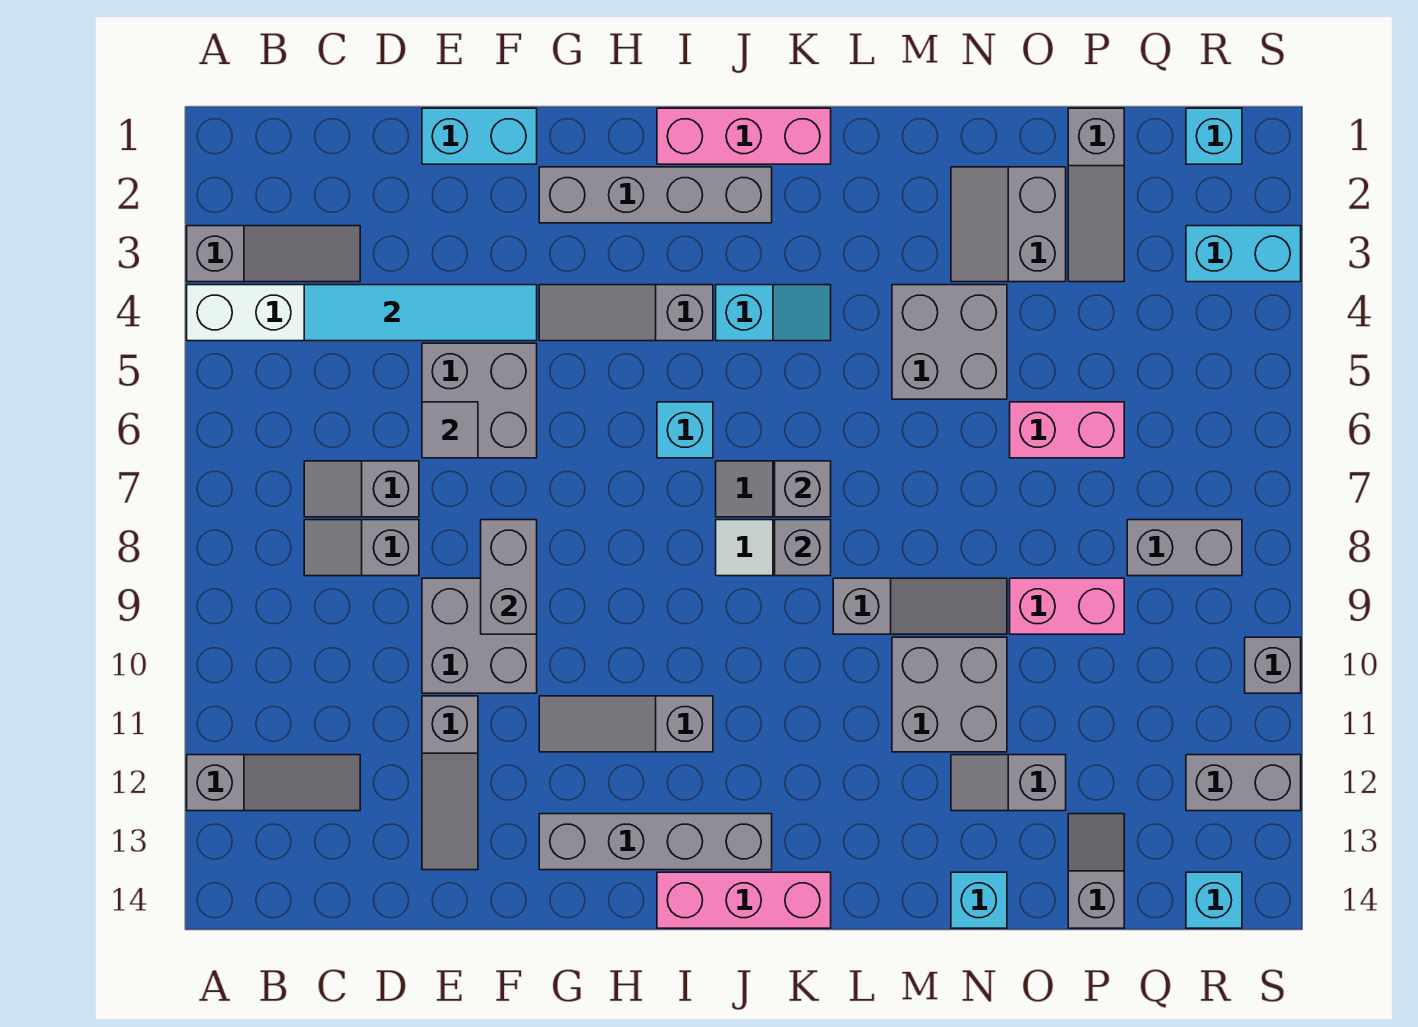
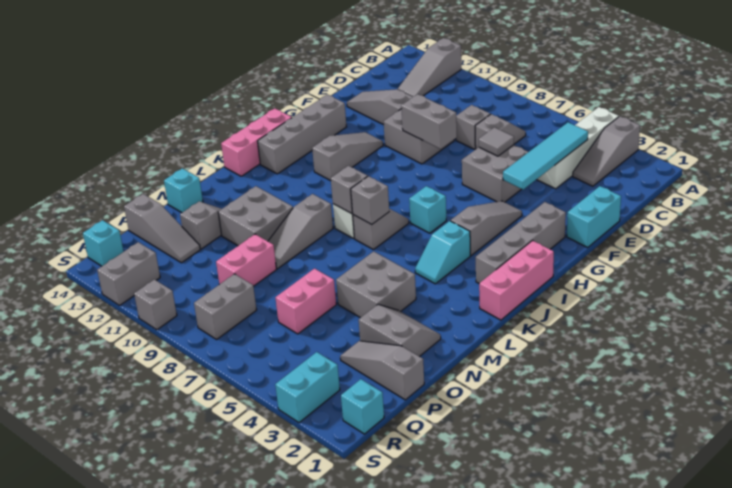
grey slope P13:P14 level 1 top 14 -> grey slope P12:P14 level 1 top 14

